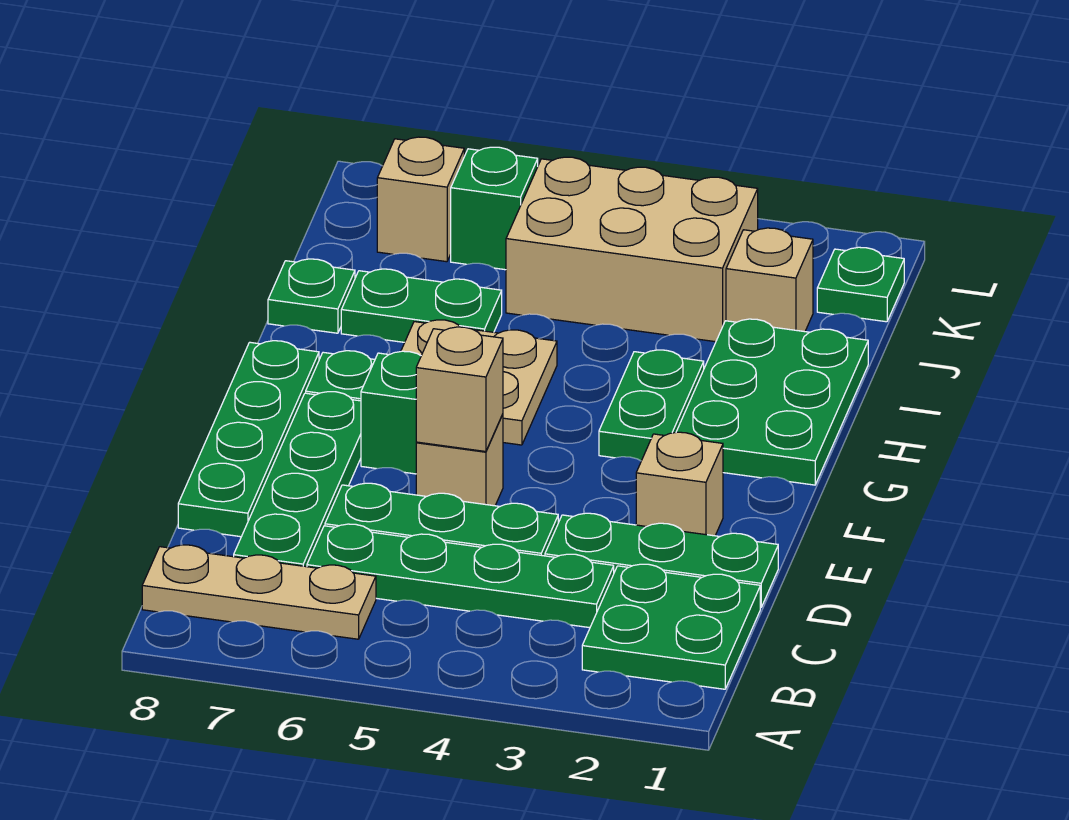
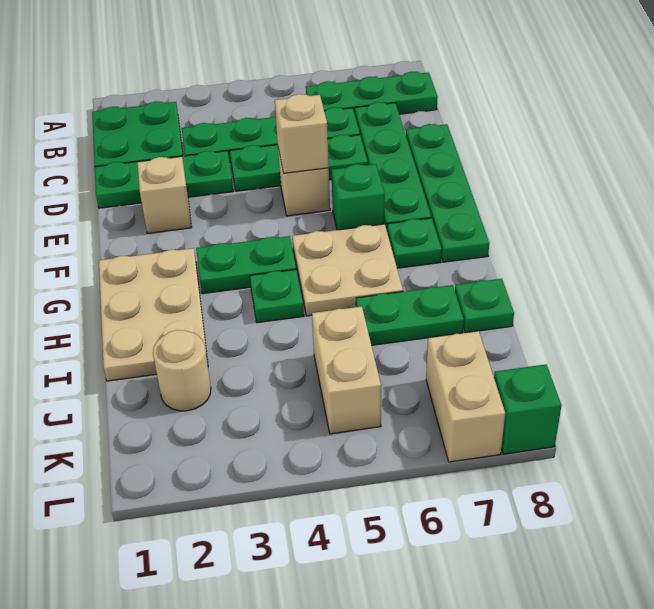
tan plate B6:B8 level 1 -> green plate B6:B8 level 1
green plate G1:I2 level 1 -> tan plate G1:I2 level 1
green plate G3:H3 level 1 -> green plate G3:G4 level 1
tan brick J2 level 1 -> tan round brick J2 level 1
tan brick J3:K5 level 1 -> tan brick J5:K5 level 1
green plate K1 level 1 -> green plate H4 level 1
green brick K6 level 1 -> green brick L8 level 1
tan brick K7 level 1 -> tan brick K7:L7 level 1

